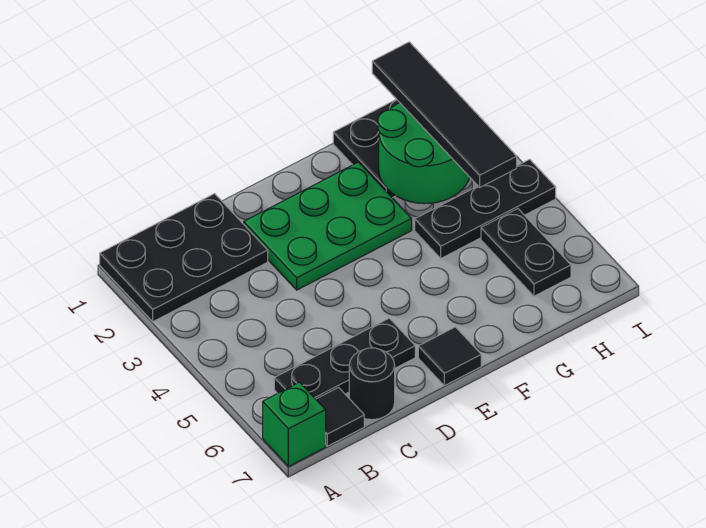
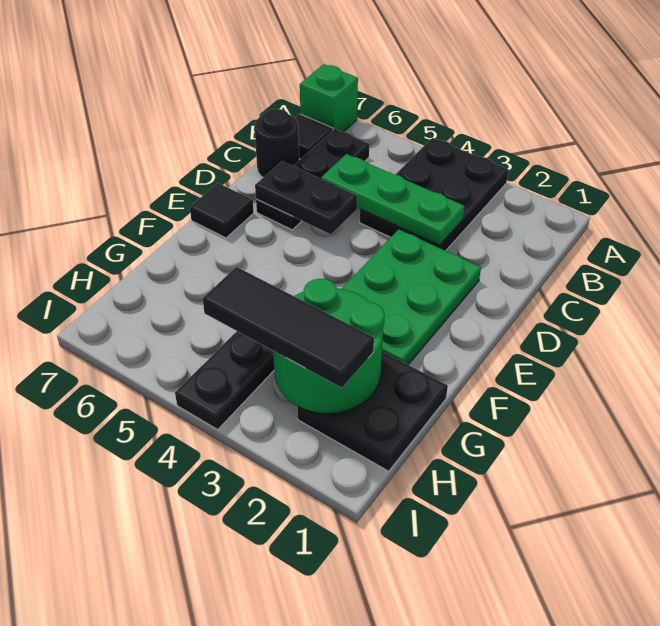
black plate A1:C2 level 1 -> black plate A3:C4 level 1
none -> green plate C3:C5 level 2
black tile H1:H4 level 3 -> black tile H2:H4 level 3
black plate H5:H6 level 1 -> black plate D5:D6 level 2

